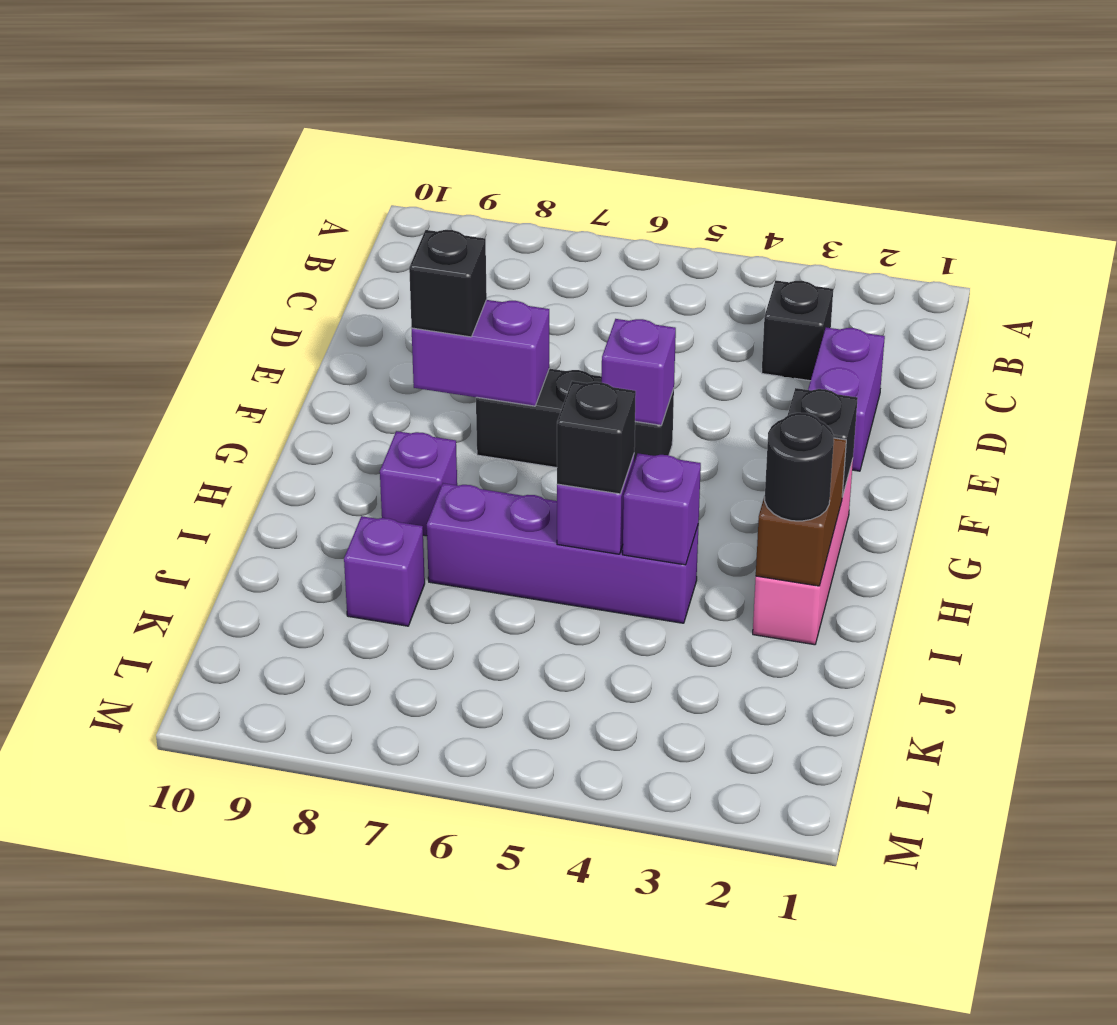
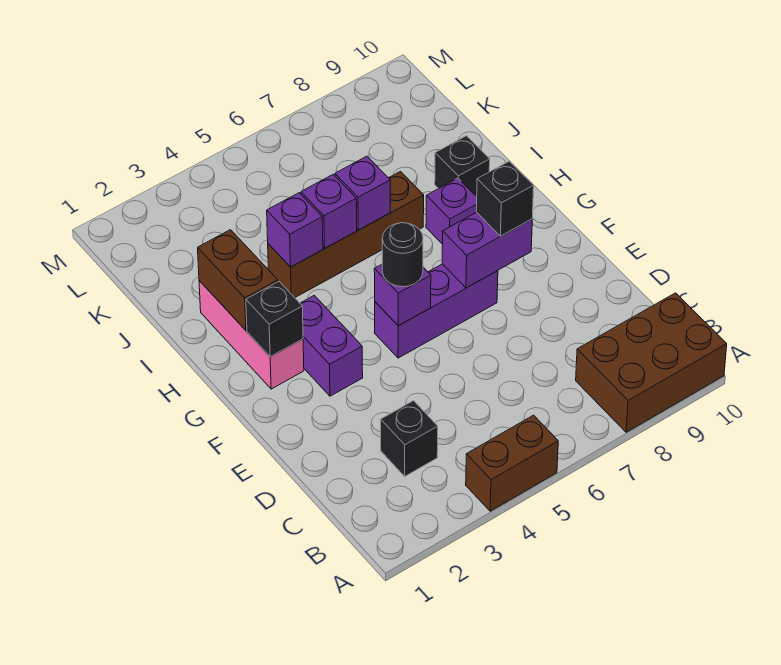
none -> brown brick A4:A5 level 1
none -> brown brick A8:B10 level 1
purple brick D2:E2 level 1 -> purple brick F3:G3 level 1
black brick F5:F7 level 1 -> purple brick F5:F7 level 1
black round brick I2 level 3 -> black round brick F5 level 3
purple brick I4:I7 level 1 -> brown brick I4:I7 level 1
black brick I5 level 3 -> black brick I9 level 1
purple brick J8 level 1 -> purple brick I6 level 2

